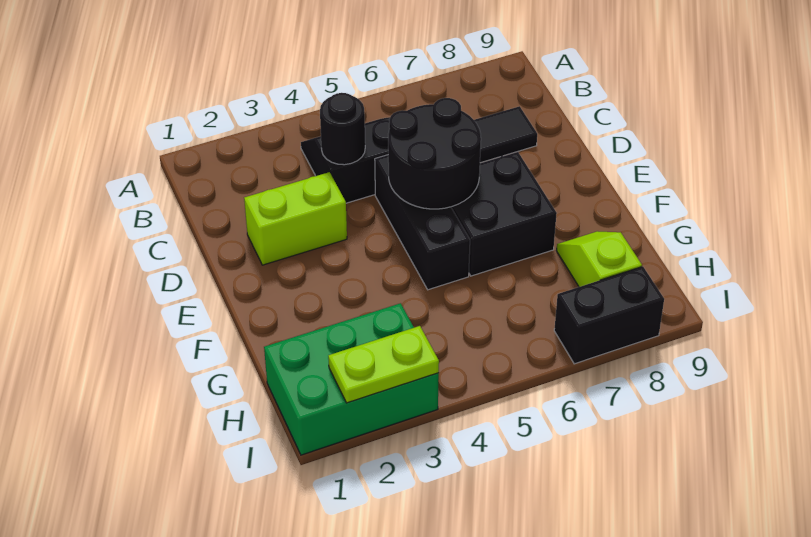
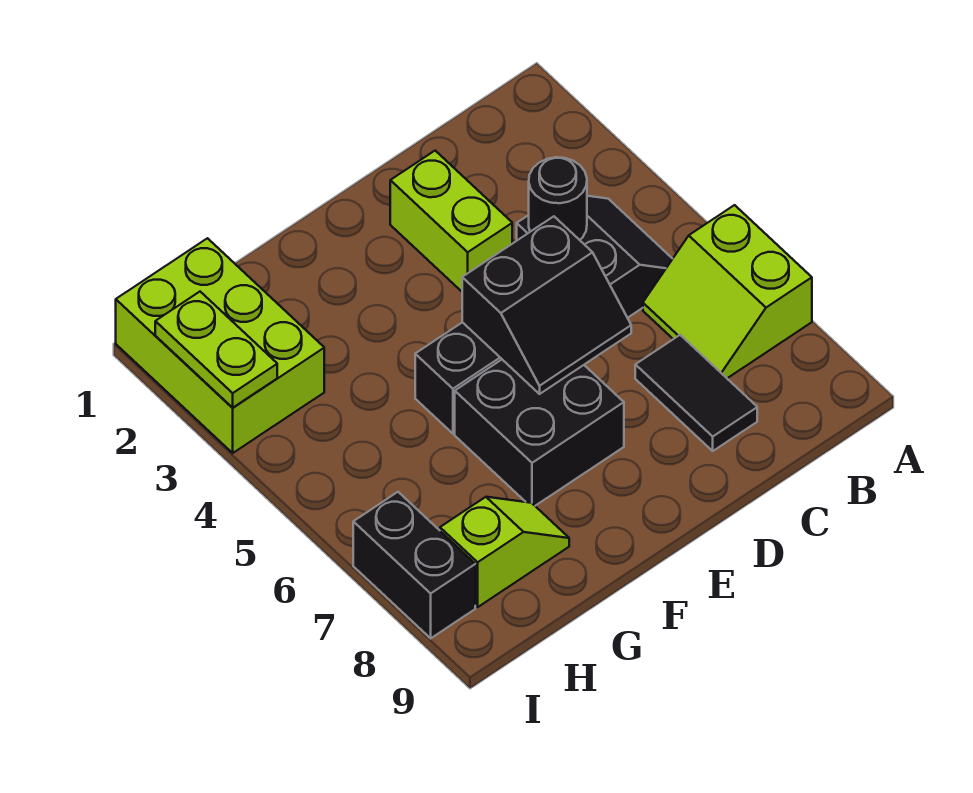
none -> lime slope A6:B7 level 1 top A
black round brick D5:E6 level 2 -> black slope D5:E6 level 2 top 5
green brick H1:I3 level 1 -> lime brick H1:I3 level 1

